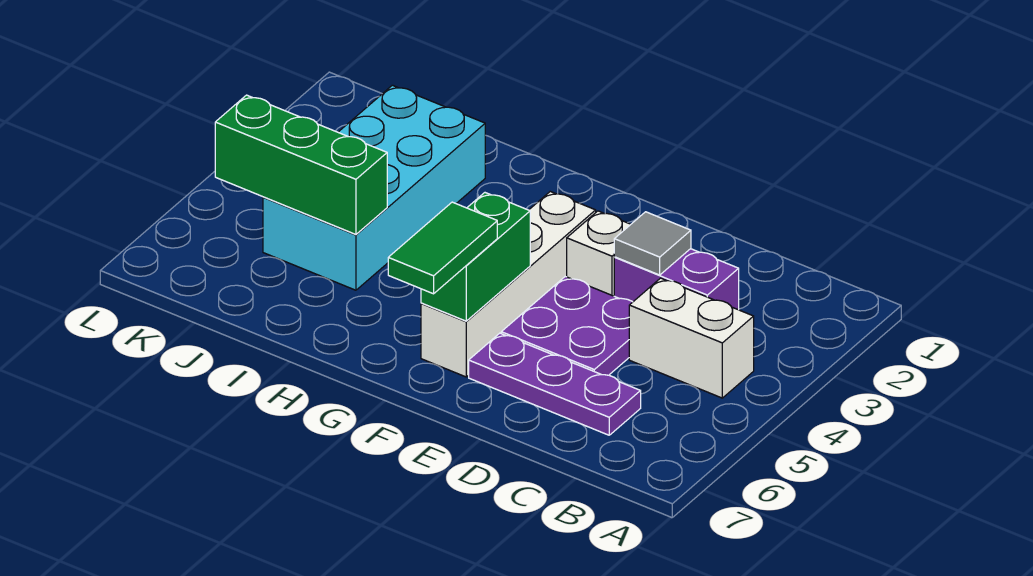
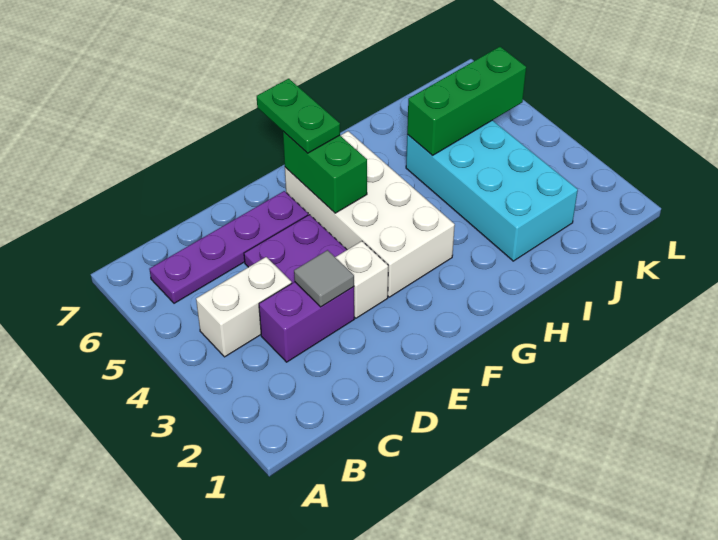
purple plate C6:E6 level 1 -> purple plate B6:E6 level 1
white brick F3:F6 level 1 -> white brick F3:G6 level 1
green tile F6:F7 level 3 -> green plate F6:F7 level 3

